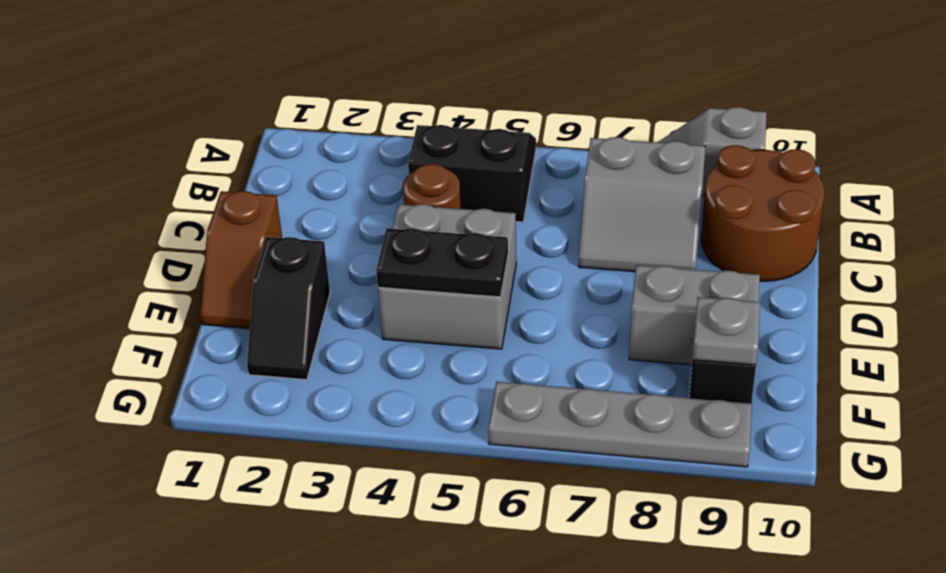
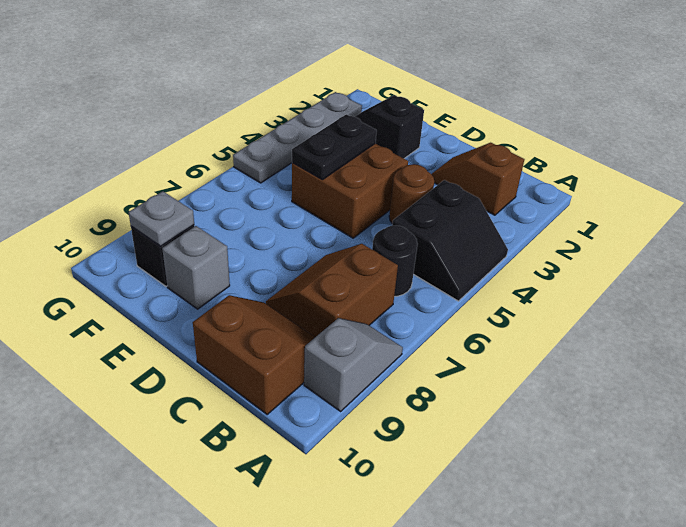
none -> black round brick B6 level 1
grey slope B7:C8 level 1 top B -> brown slope B7:C8 level 1 top B
brown round brick B9:C10 level 1 -> brown slope B9:C10 level 1 top 10
brown slope D1:E1 level 1 top D -> brown slope B2:C2 level 1 top B
grey brick D4:E5 level 1 -> brown brick D4:E5 level 1
grey brick E8:E9 level 1 -> grey brick E9 level 1
grey plate G6:G9 level 1 -> grey plate G2:G5 level 1

